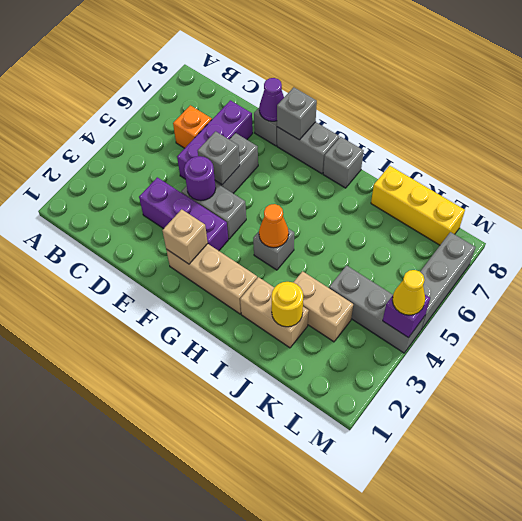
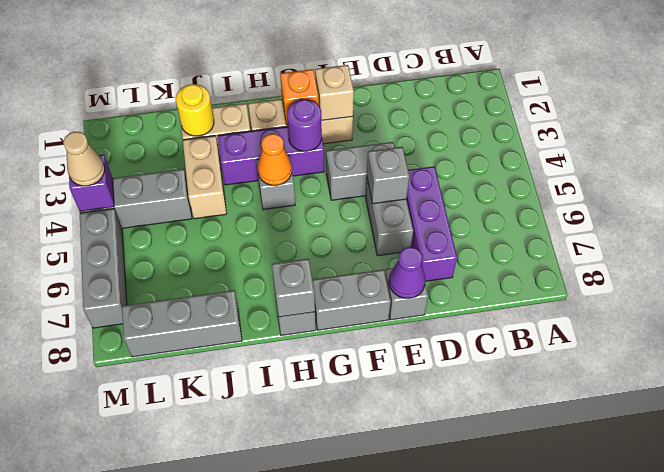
orange brick C6 level 1 -> orange brick G2 level 2
purple brick D3:F3 level 1 -> purple brick G3:I3 level 1
purple round brick E4 level 2 -> purple round brick G3 level 2
grey brick F8 level 2 -> grey brick H8 level 2
tan brick J3:K3 level 1 -> tan brick J3:J4 level 1
yellow brick J8:L8 level 1 -> grey brick J8:L8 level 1
yellow cone M4 level 3 -> tan cone M4 level 3

